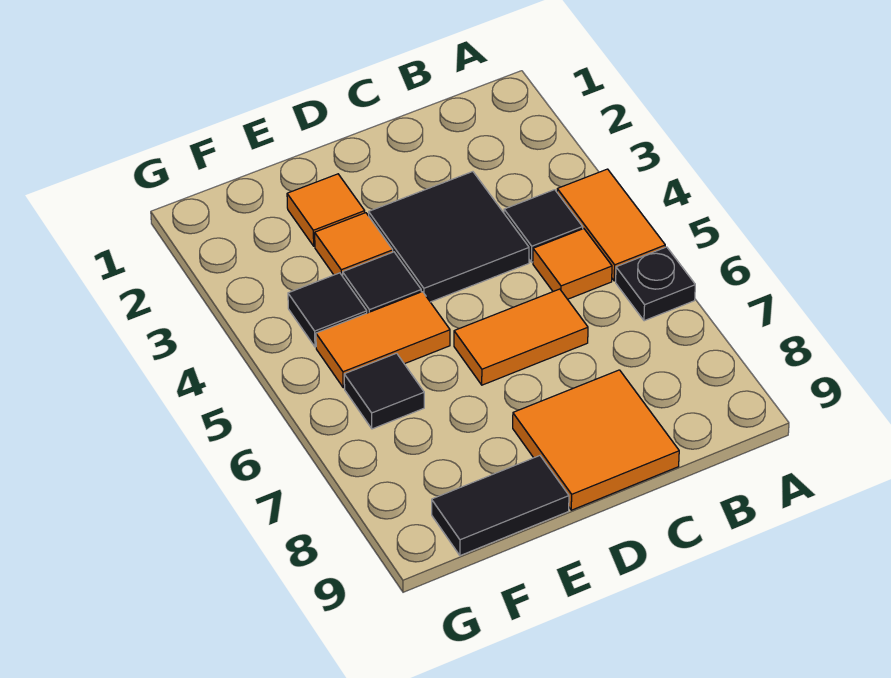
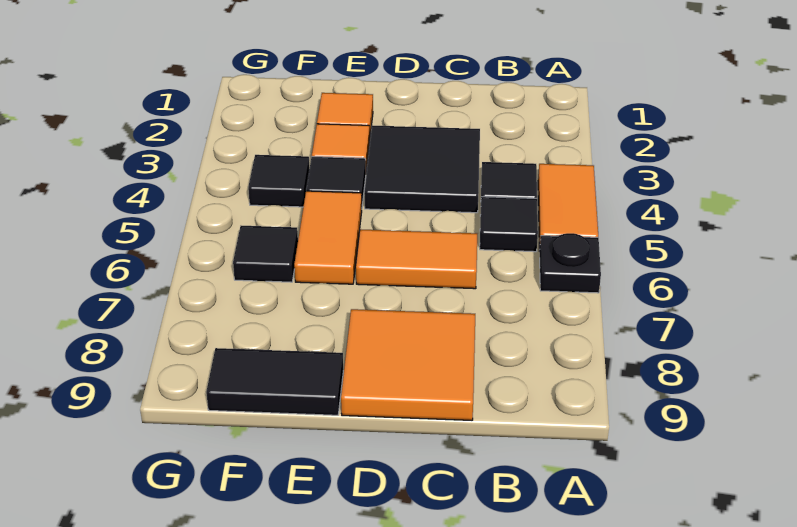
orange tile B5 level 1 -> black tile B5 level 1
orange tile E5:F5 level 1 -> orange tile E5:E6 level 1

